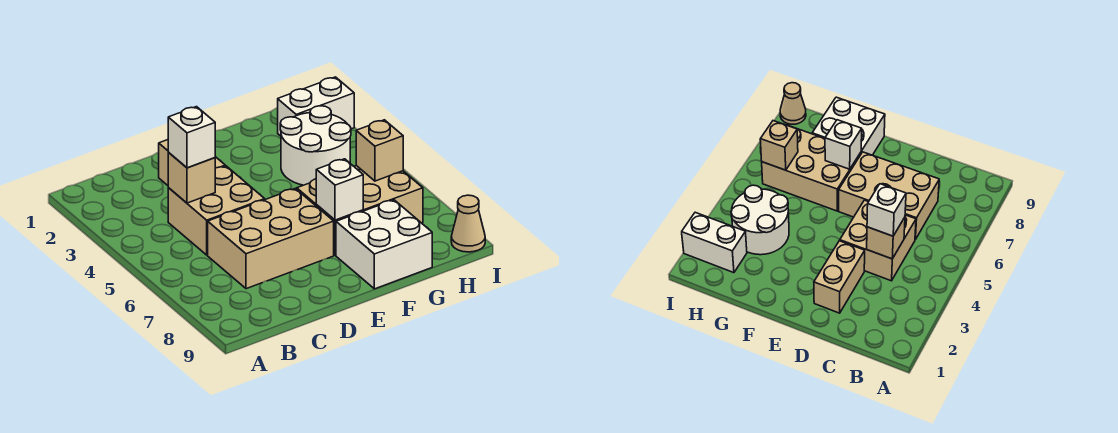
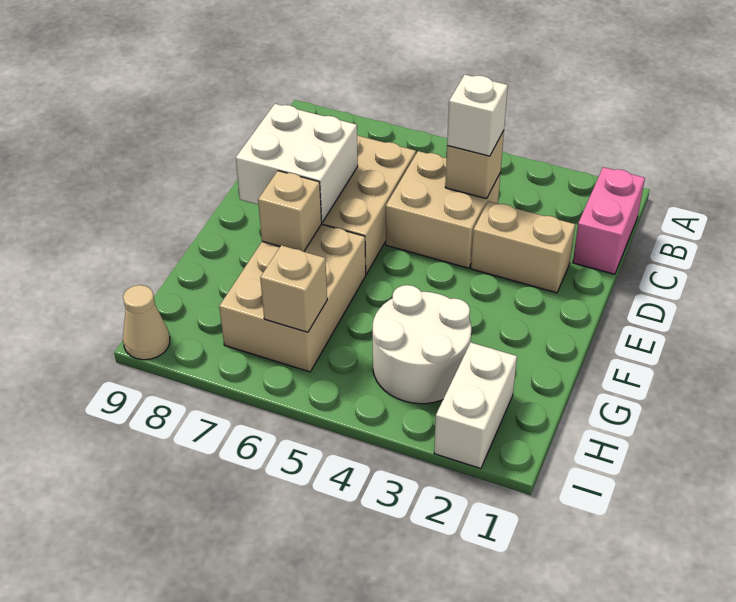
none -> pink brick B1:C1 level 1
white brick F7 level 2 -> tan brick F7 level 2
white brick F8:G9 level 1 -> white brick D7:E8 level 2

